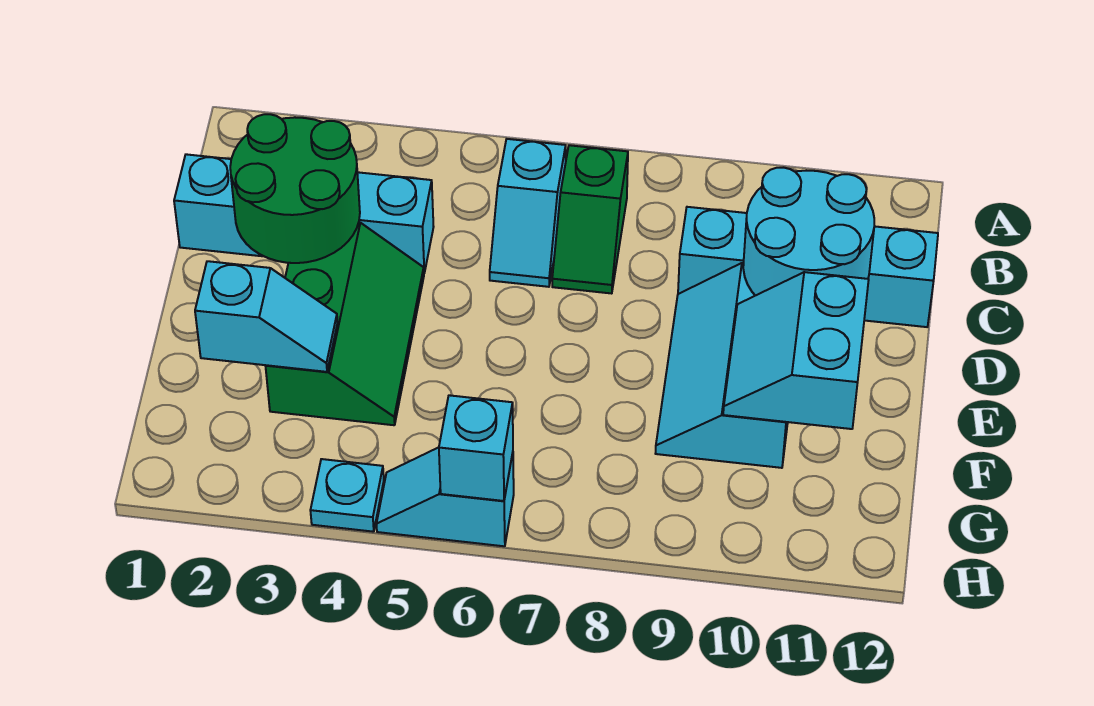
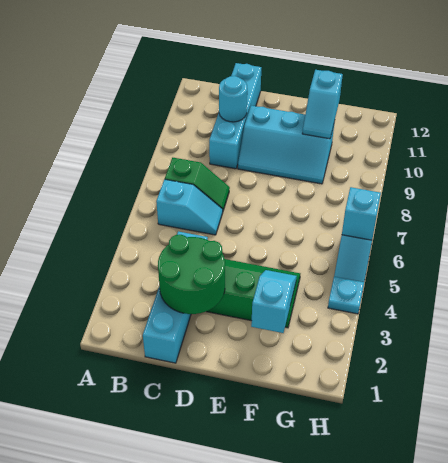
cyan round brick C10:D11 level 2 -> cyan round brick C10 level 2
cyan slope E10:F11 level 2 top 11 -> cyan slope F10:F11 level 2 top 11

